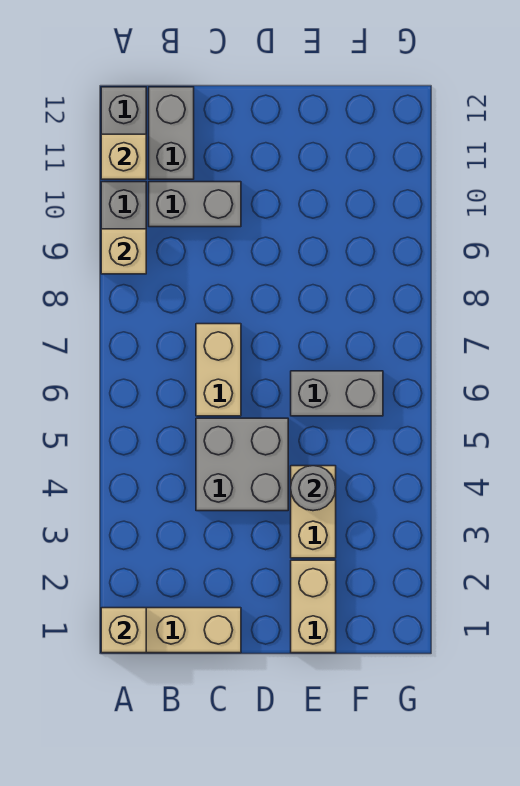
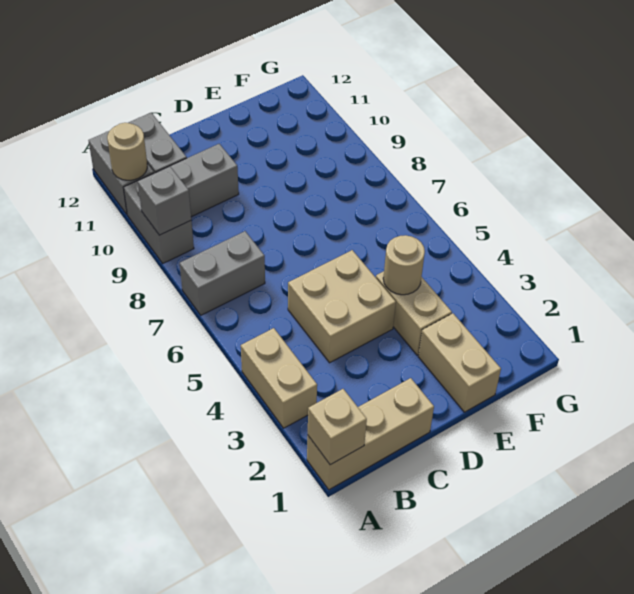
tan brick A9 level 2 -> grey brick A9 level 2
tan brick A11 level 2 -> tan round brick A11 level 2
grey brick C4:D5 level 1 -> tan brick C4:D5 level 1
tan brick C6:C7 level 1 -> tan brick A3:A4 level 1
grey round brick E4 level 2 -> tan round brick E4 level 2
grey brick E6:F6 level 1 -> grey brick A7:B7 level 1

